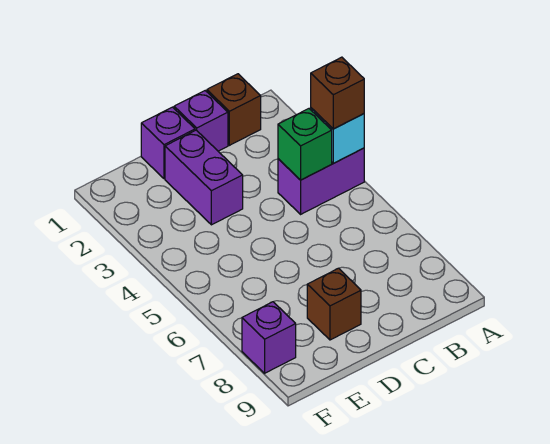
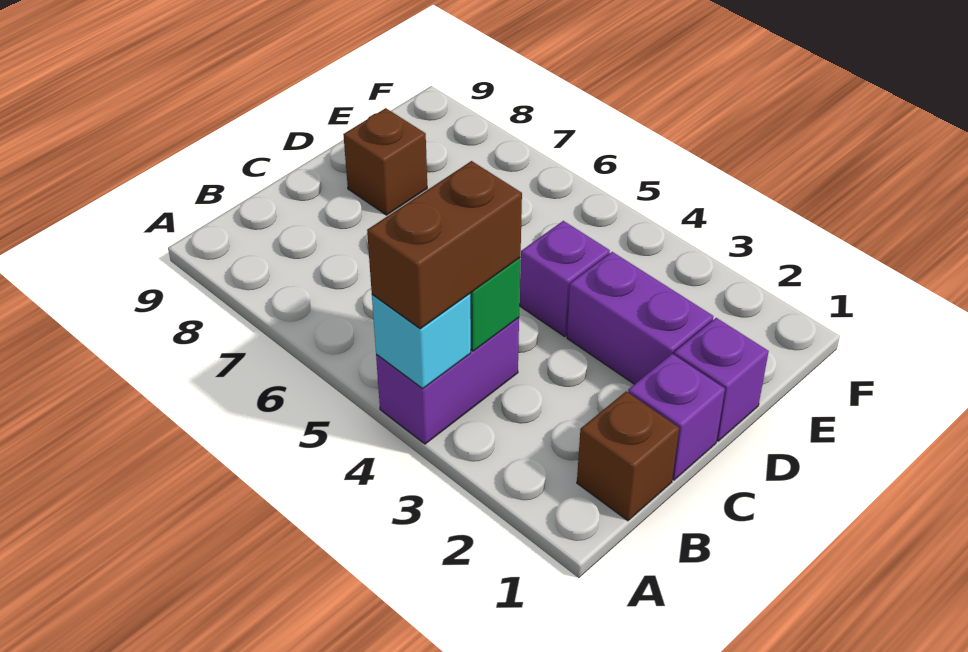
brown brick A4 level 3 -> brown brick A4:B4 level 3
purple brick F8 level 1 -> purple brick D4 level 1

